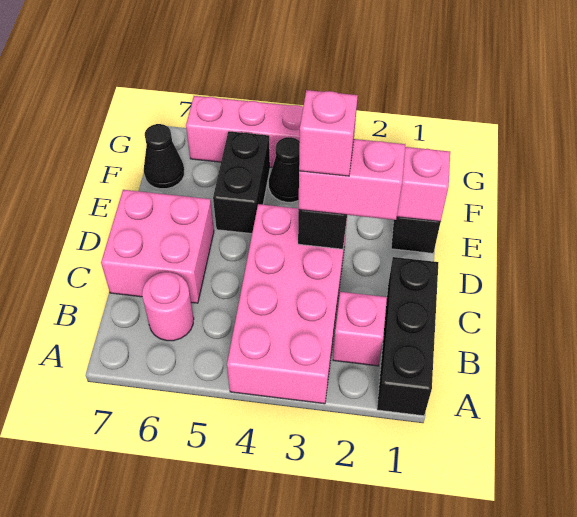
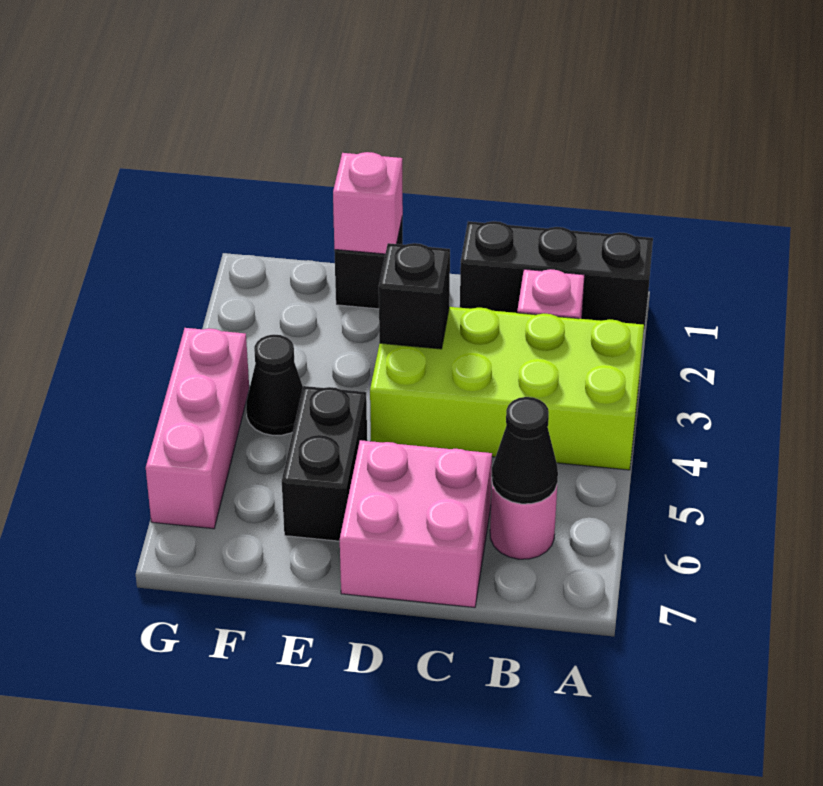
pink brick A3:D4 level 1 -> lime brick A3:D4 level 1
pink brick D2:D3 level 3 -> none
pink brick D3 level 4 -> none
black brick E5:F5 level 1 -> black brick E5:E6 level 1
black cone F7 level 1 -> black cone B6 level 2

